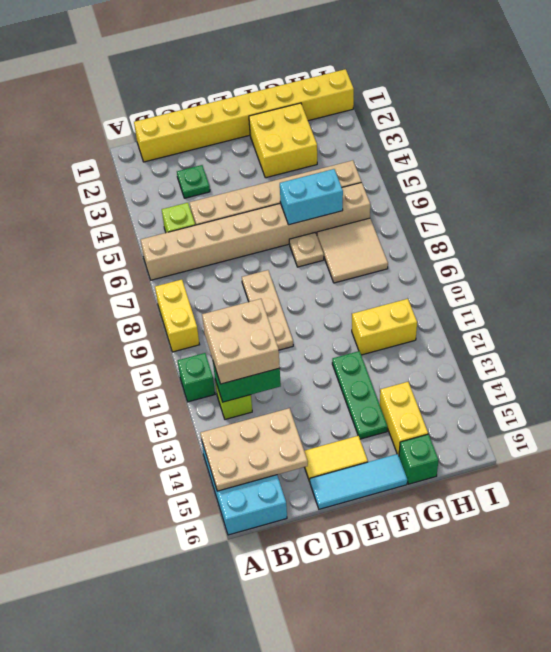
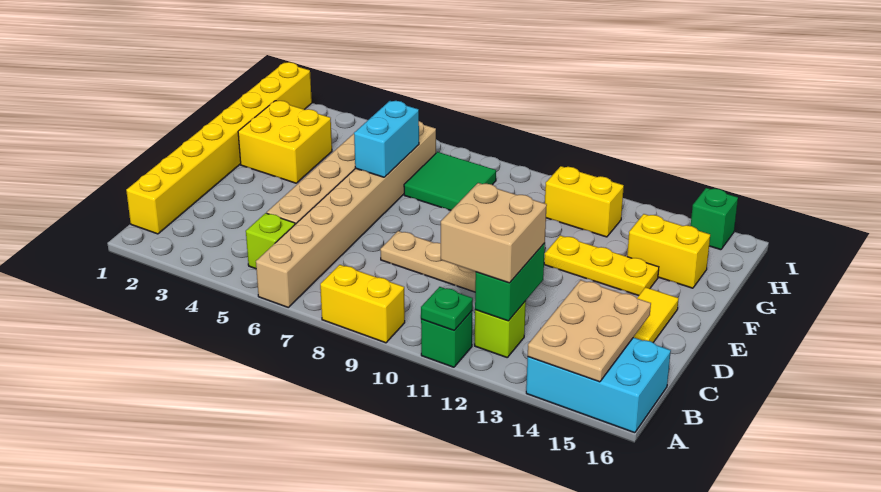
green plate C3 level 1 -> green plate A11 level 2
cyan tile D16:F16 level 1 -> none
tan plate F7 level 1 -> none
green plate F12:F14 level 1 -> yellow plate F12:F14 level 1
tan tile G7:H8 level 1 -> green tile G7:H8 level 1
yellow brick G11:H11 level 1 -> yellow brick H11:H12 level 1
green brick G16 level 1 -> green brick I15 level 1

